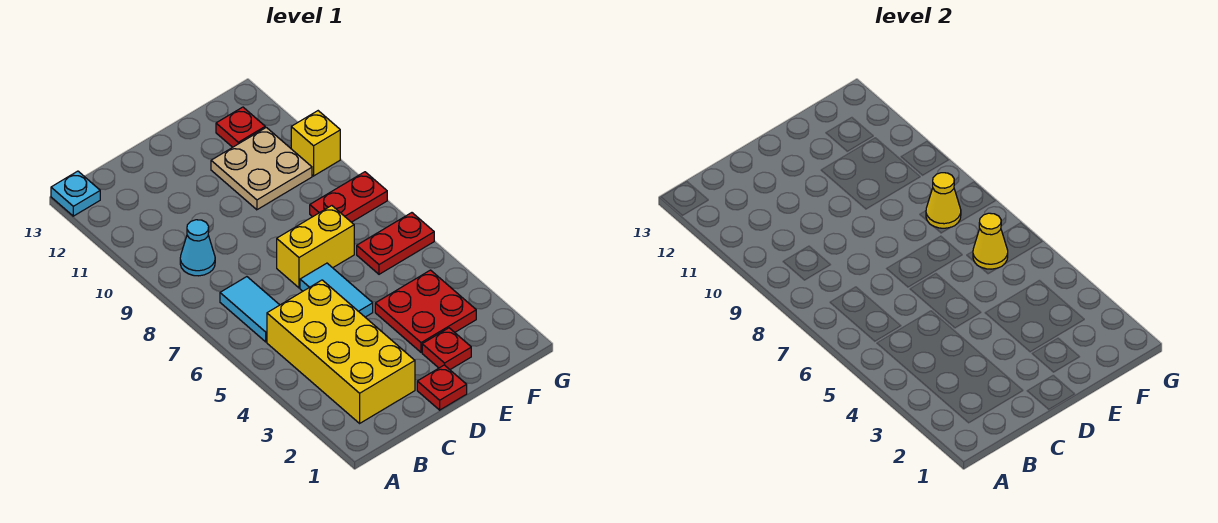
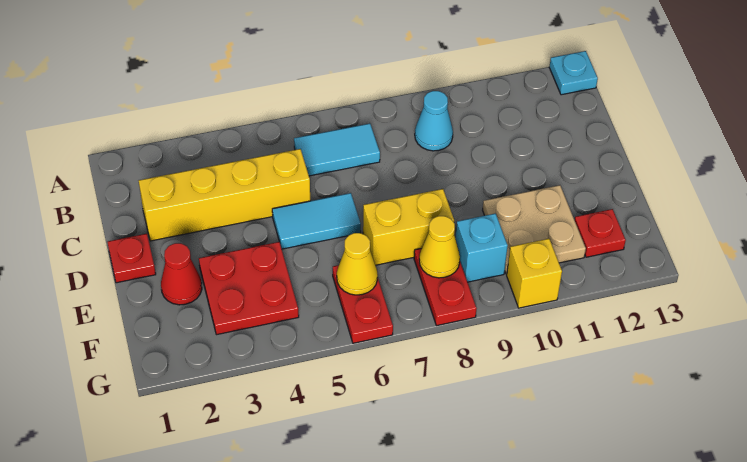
yellow brick B2:C5 level 1 -> yellow brick C2:C5 level 1
yellow brick D7:E7 level 1 -> yellow brick E7:E8 level 1
red plate E2 level 1 -> red cone E2 level 1
none -> cyan brick F9 level 1

